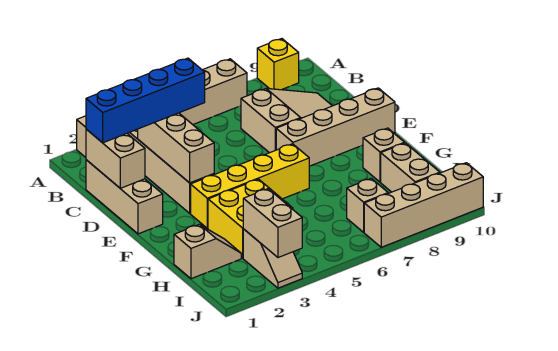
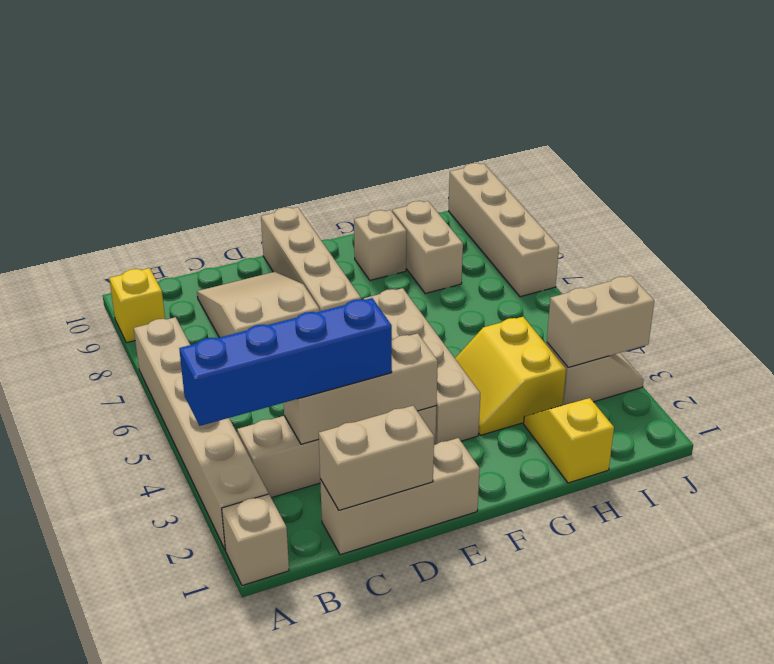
blue brick C1:C4 level 3 -> blue brick A3:D3 level 3
yellow brick F3:F6 level 1 -> tan brick F3:F6 level 1
yellow brick G3:H4 level 1 -> yellow slope G3:H4 level 1 top H
tan slope H1:H2 level 1 top 1 -> yellow slope H1:H2 level 1 top 1
tan brick H9:I9 level 1 -> tan brick H8:H9 level 1
tan brick I7 level 1 -> tan brick A1 level 1

